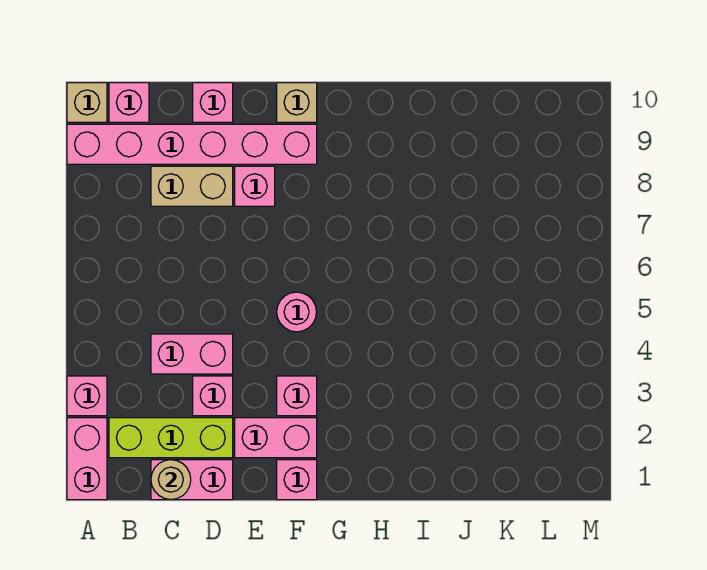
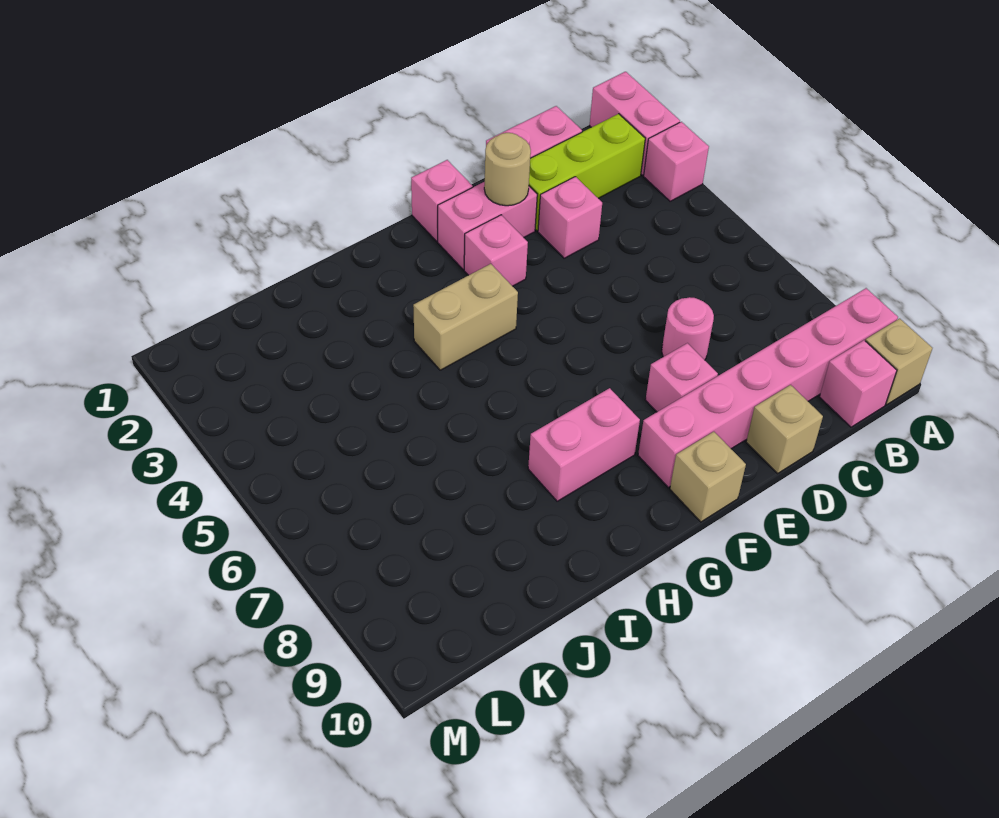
tan round brick C1 level 2 -> tan round brick E2 level 2
pink brick C4:D4 level 1 -> pink brick G8:H8 level 1
tan brick C8:D8 level 1 -> tan brick G4:H4 level 1
pink brick D10 level 1 -> tan brick D10 level 1
pink round brick F5 level 1 -> pink round brick D7 level 1

